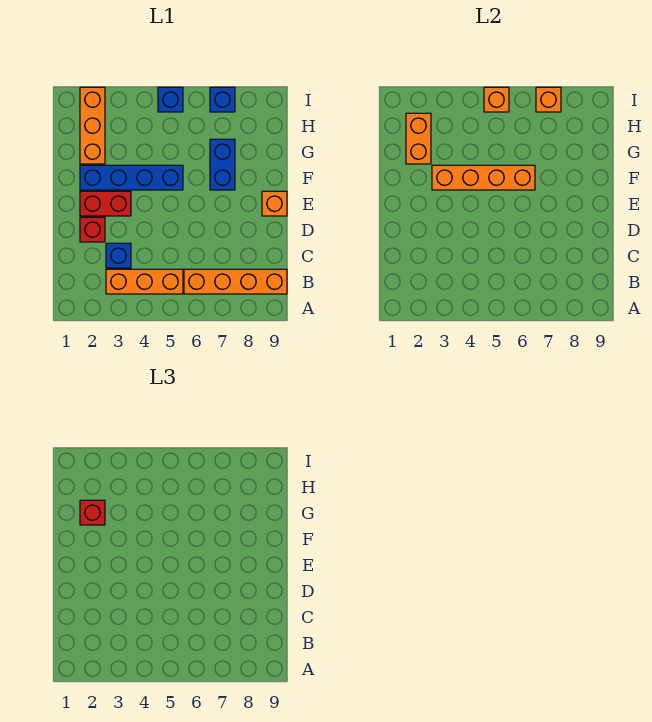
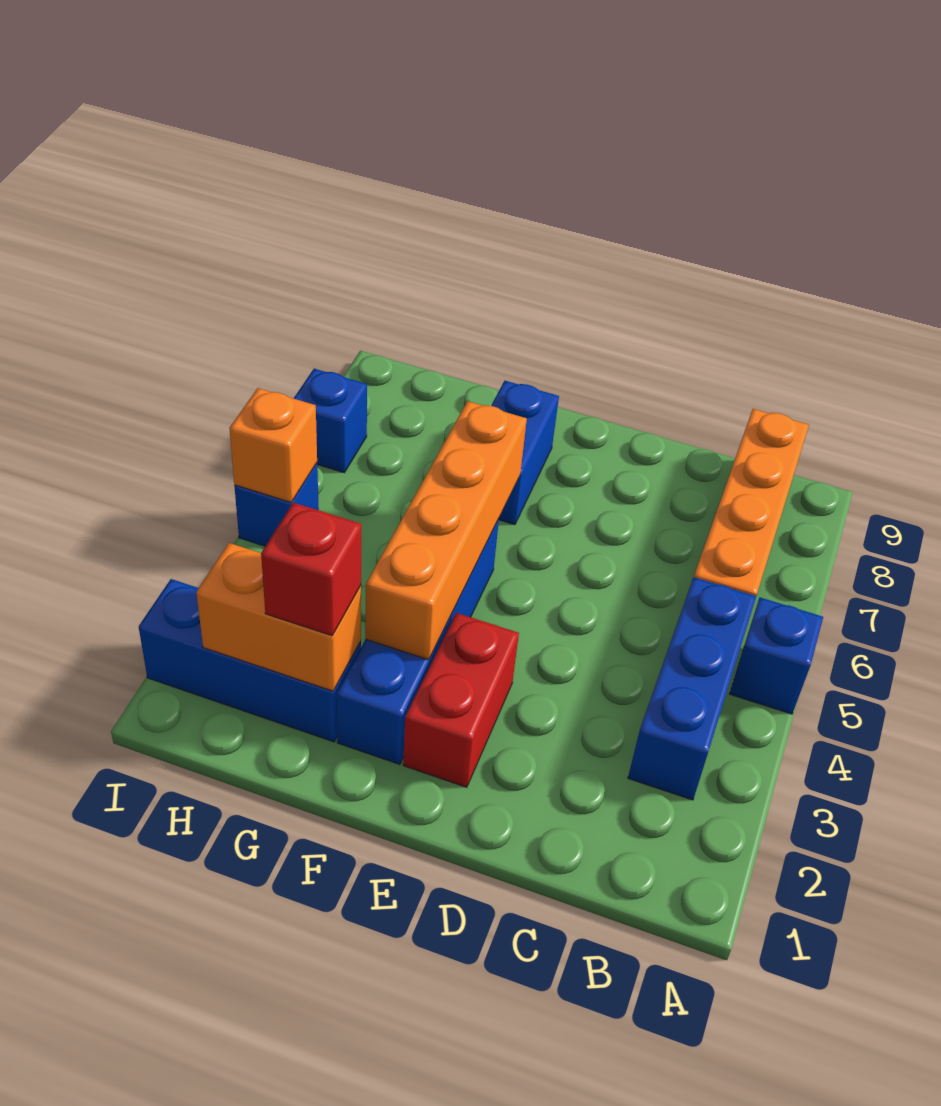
orange brick B3:B5 level 1 -> blue brick B3:B5 level 1
blue brick C3 level 1 -> blue brick A5 level 1
red brick D2 level 1 -> none
orange brick E9 level 1 -> none
blue brick F7:G7 level 1 -> blue brick F7:F8 level 1
orange brick G2:I2 level 1 -> blue brick G2:I2 level 1
orange brick I7 level 2 -> none

